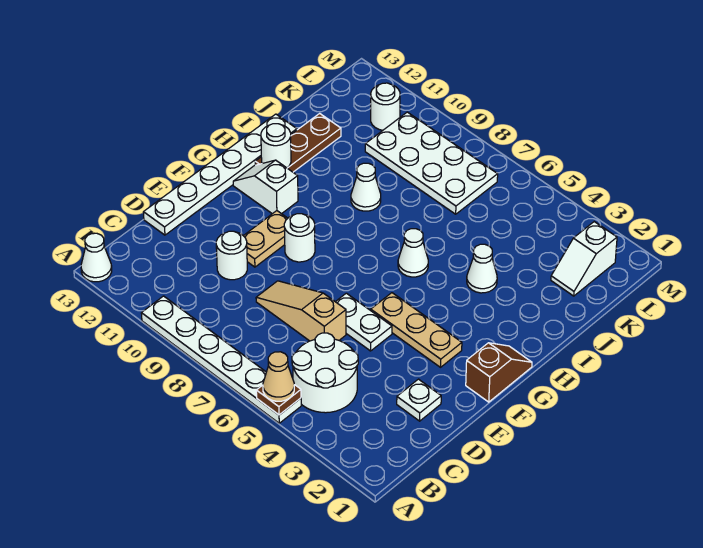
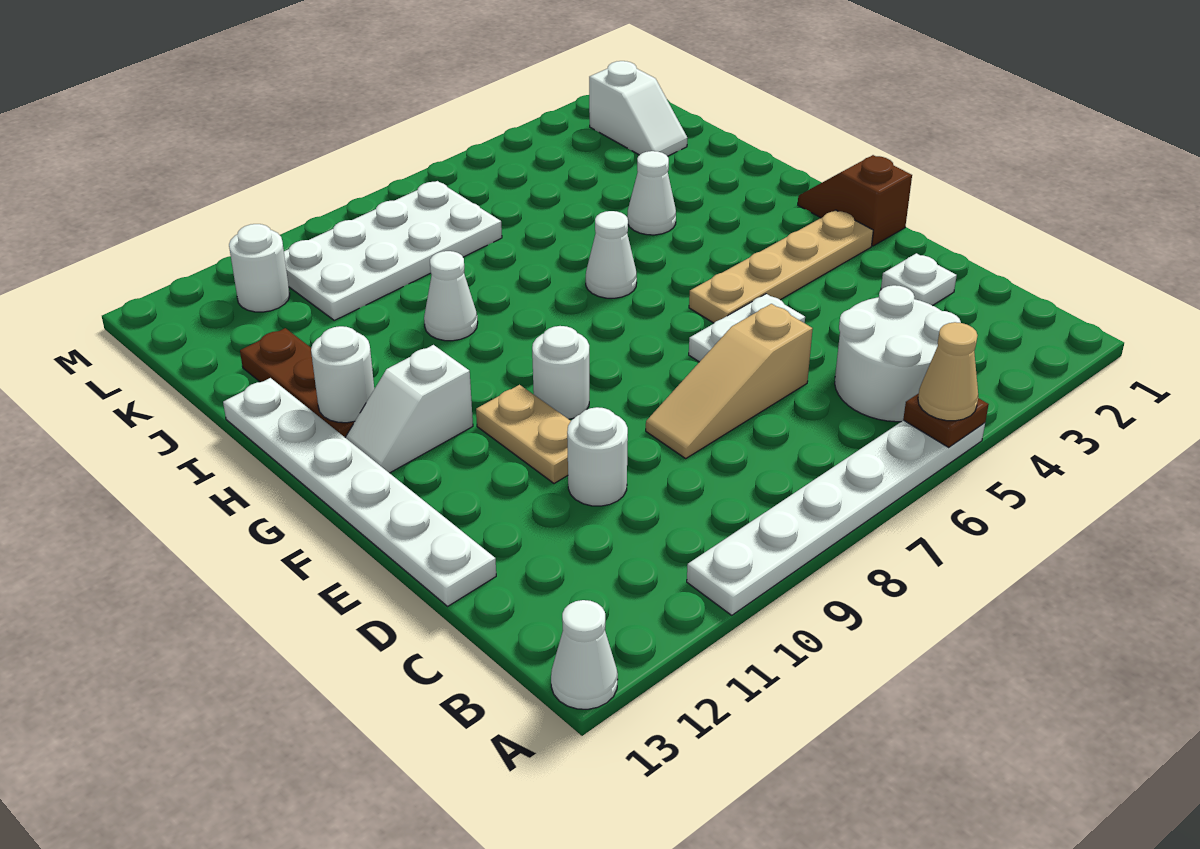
tan plate F3:F5 level 1 -> tan plate F2:F5 level 1

